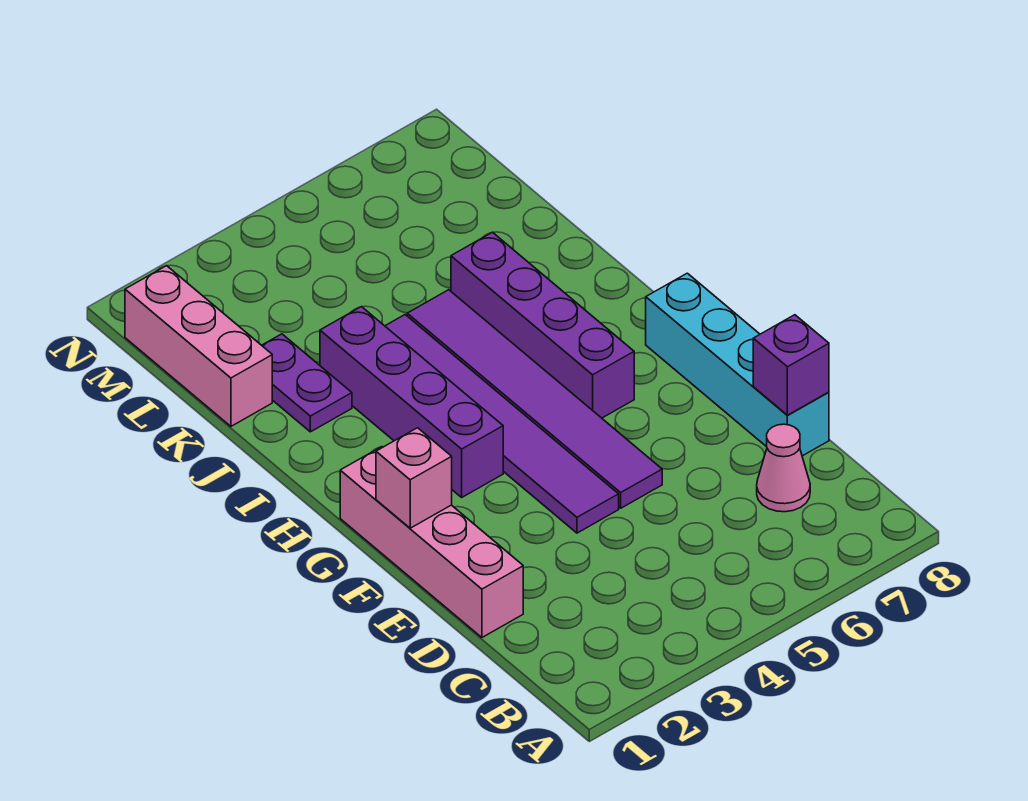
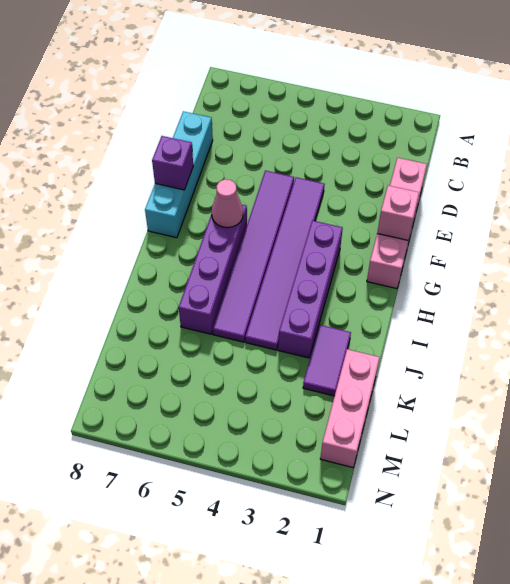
pink cone C7 level 1 -> pink cone G6 level 2
purple brick D8 level 2 -> purple brick F8 level 2
purple plate J2:K2 level 1 -> purple tile J2:K2 level 1

